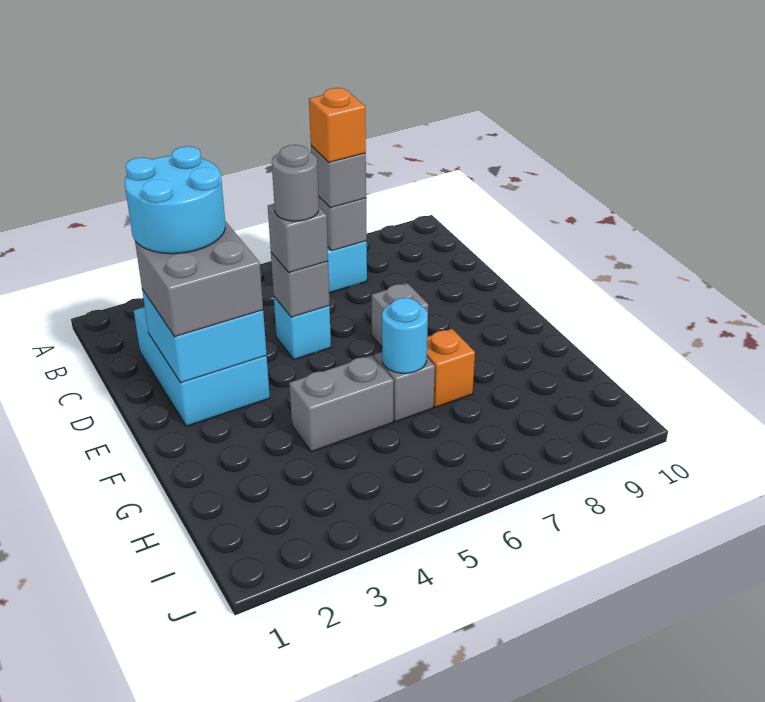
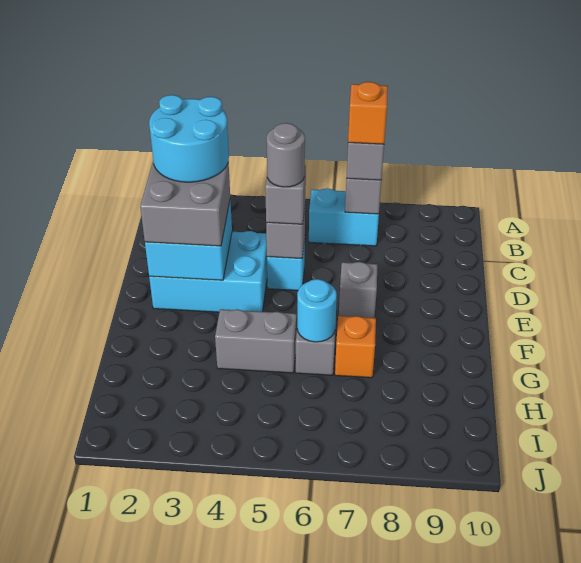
cyan brick C2:E3 level 1 -> cyan brick D2:E4 level 1

